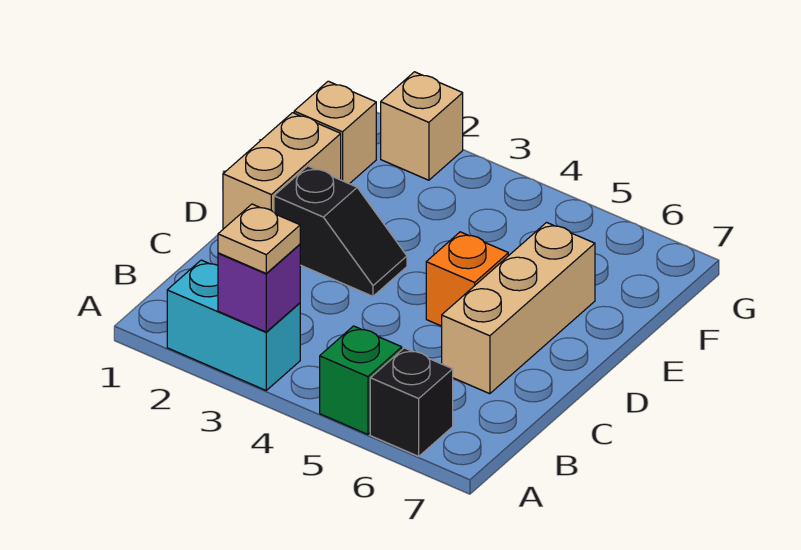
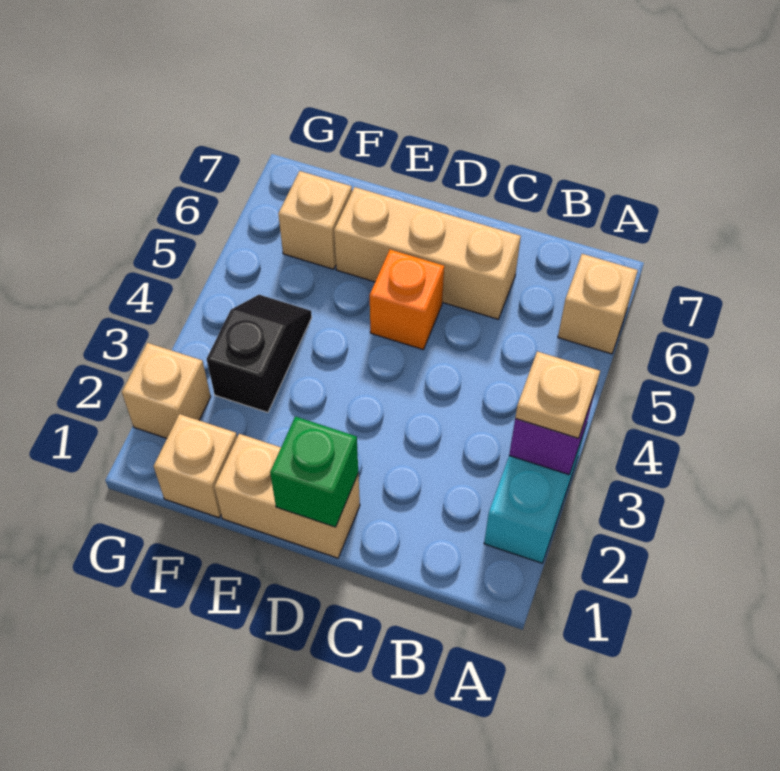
green brick A5 level 1 -> green brick D1 level 2
black brick A6 level 1 -> tan brick A6 level 1
black slope D2:D3 level 1 top 2 -> black slope F3:F4 level 1 top 3
none -> tan brick F6 level 1

